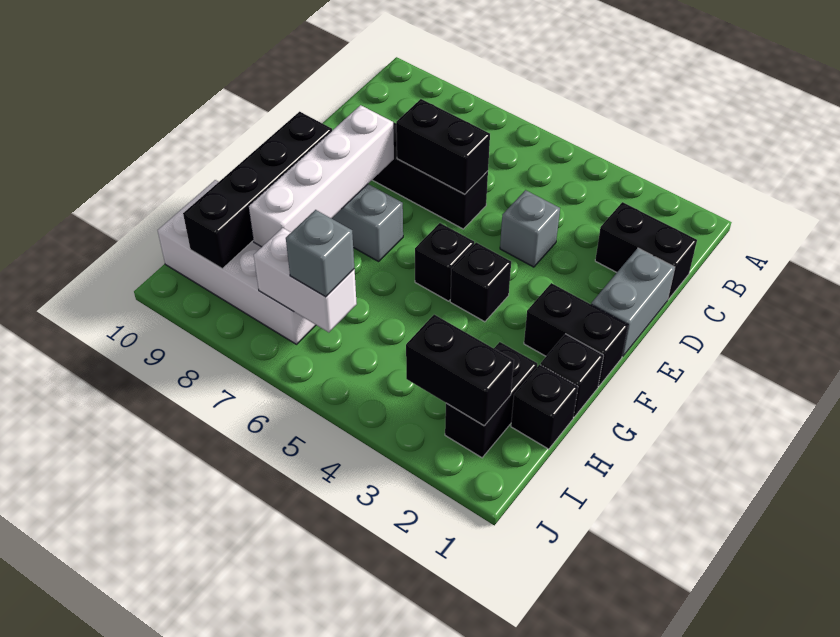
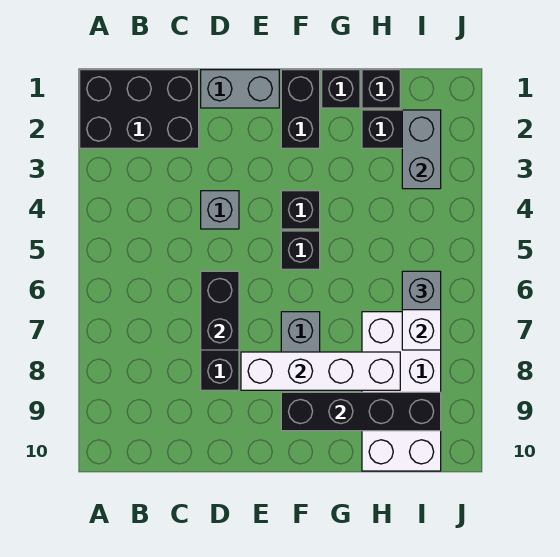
black brick C1:C2 level 1 -> black brick A1:C2 level 1
black brick I2:I3 level 2 -> grey brick I2:I3 level 2

